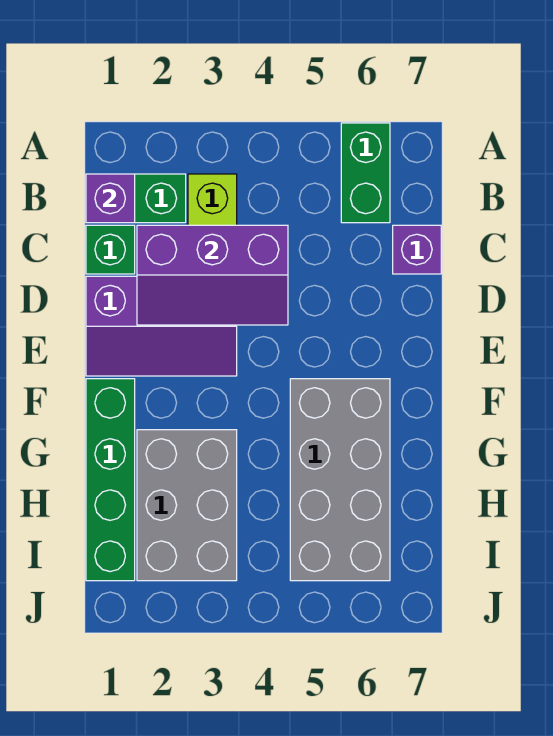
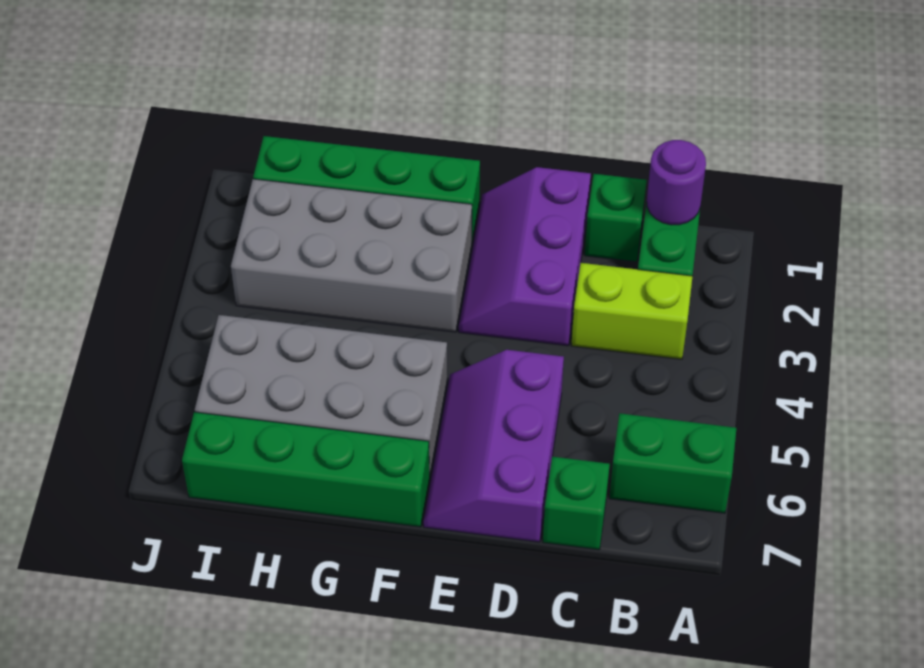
purple brick B1 level 2 -> purple round brick B1 level 2
purple slope C2:D4 level 2 top C -> purple slope D5:E7 level 1 top D
purple brick C7 level 1 -> green brick C7 level 1
none -> green brick F7:I7 level 1
grey brick G2:I3 level 1 -> grey brick F2:I3 level 1

